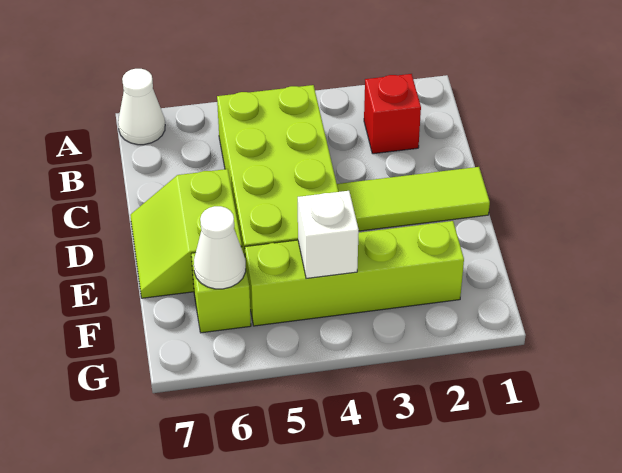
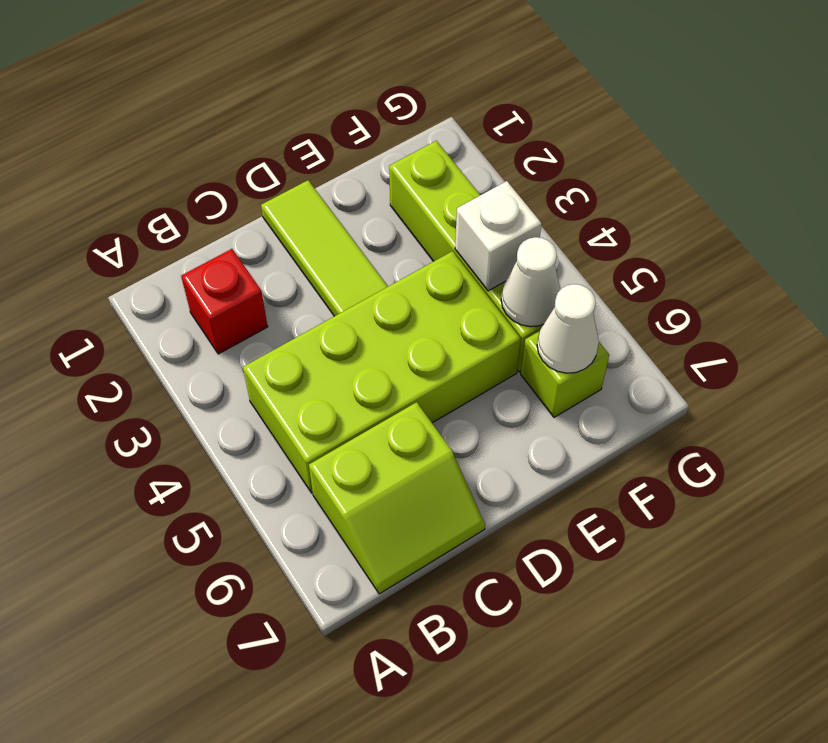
white cone A7 level 1 -> white cone F5 level 2
lime slope D6:E7 level 1 top 6 -> lime slope B6:C7 level 1 top 6

